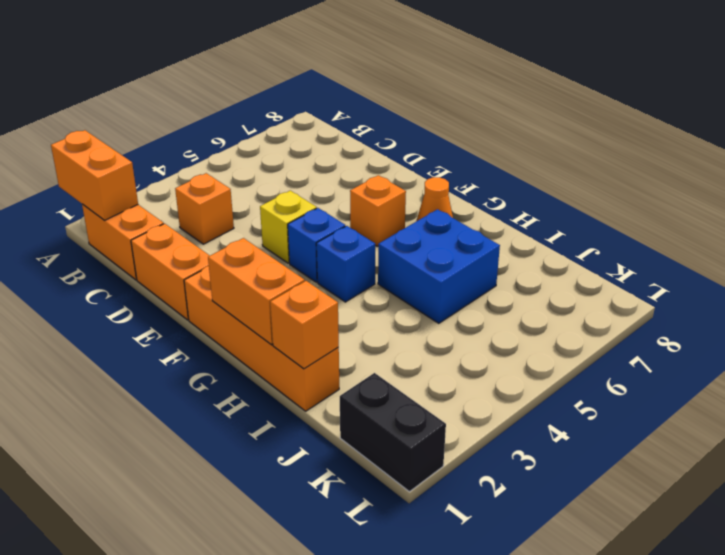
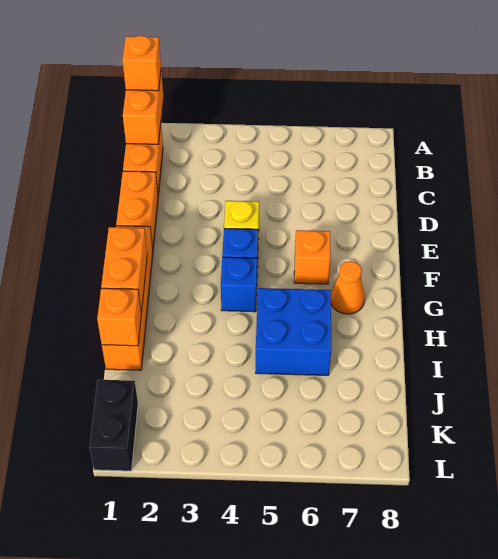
orange brick C3 level 1 -> orange brick A1 level 3

